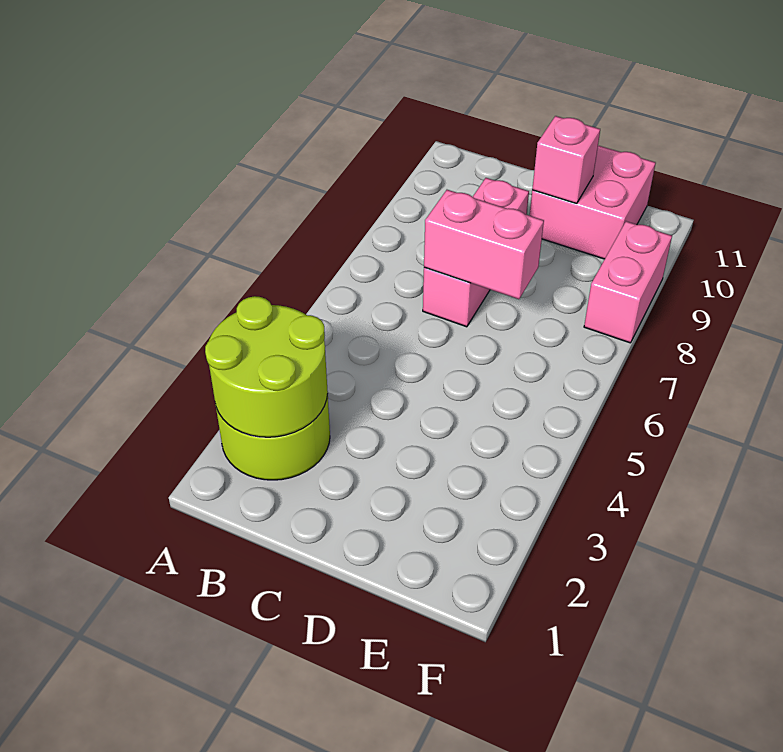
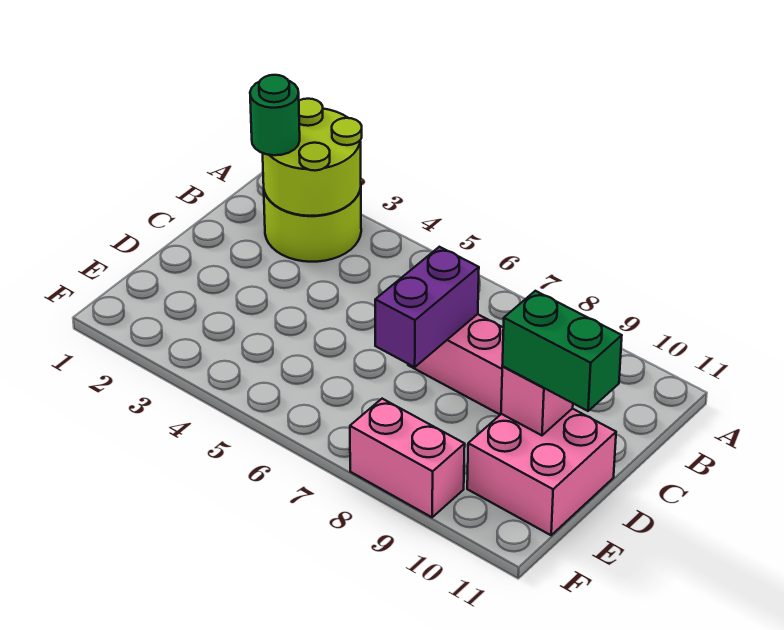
none -> green round brick B2 level 3
pink brick C7:D7 level 2 -> purple brick C7:D7 level 2
none -> green brick D10:D11 level 3

